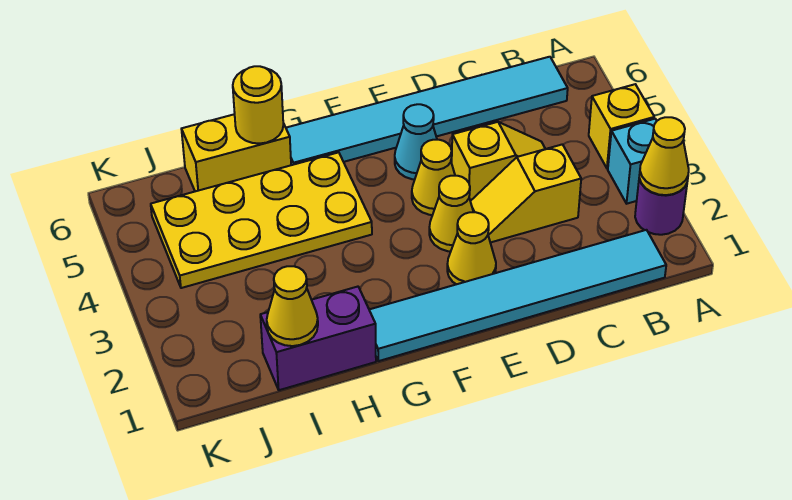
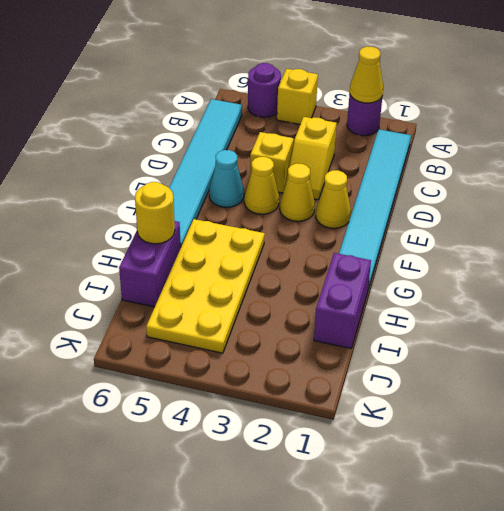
cyan brick A3 level 1 -> none
none -> purple round brick A5 level 1
yellow brick H6:I6 level 1 -> purple brick H6:I6 level 1
yellow cone I1 level 2 -> none

